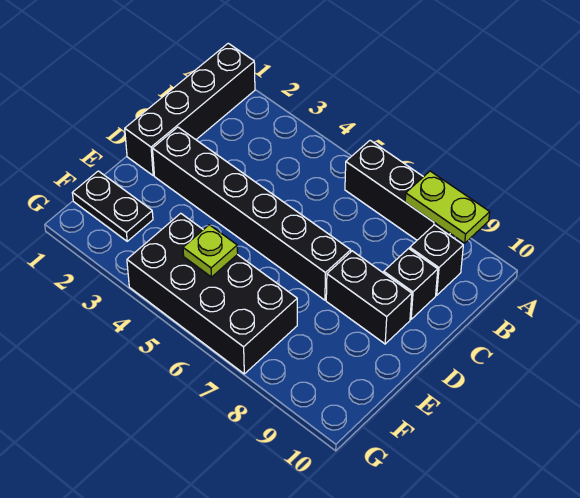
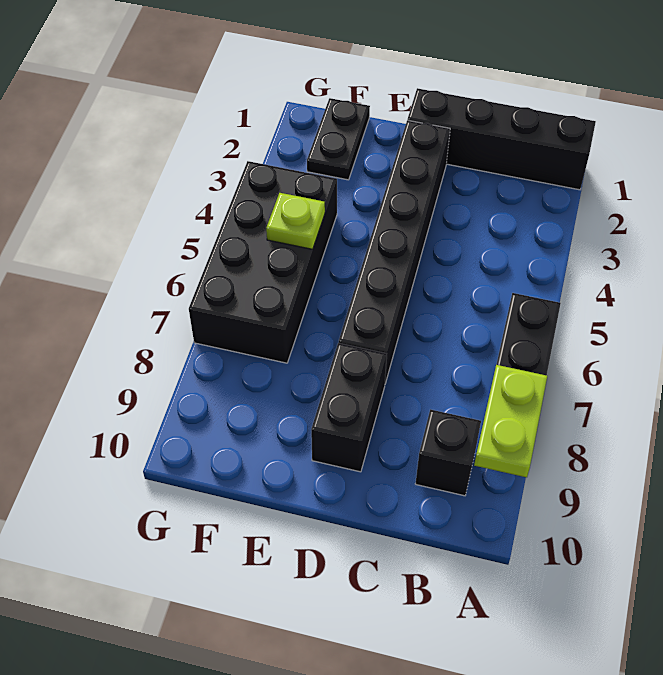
black brick C9 level 1 -> none

